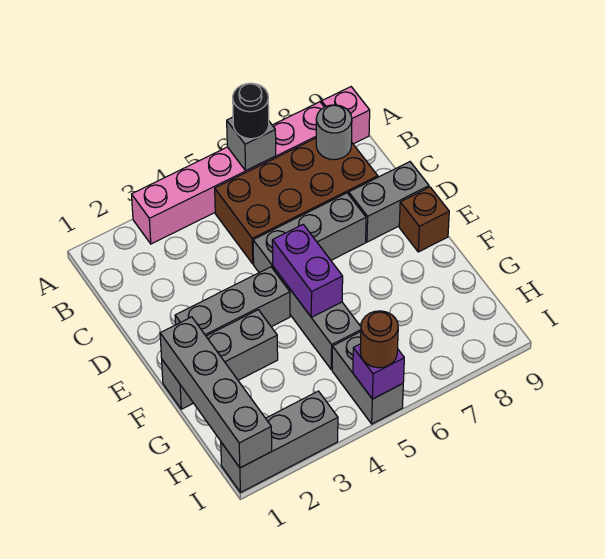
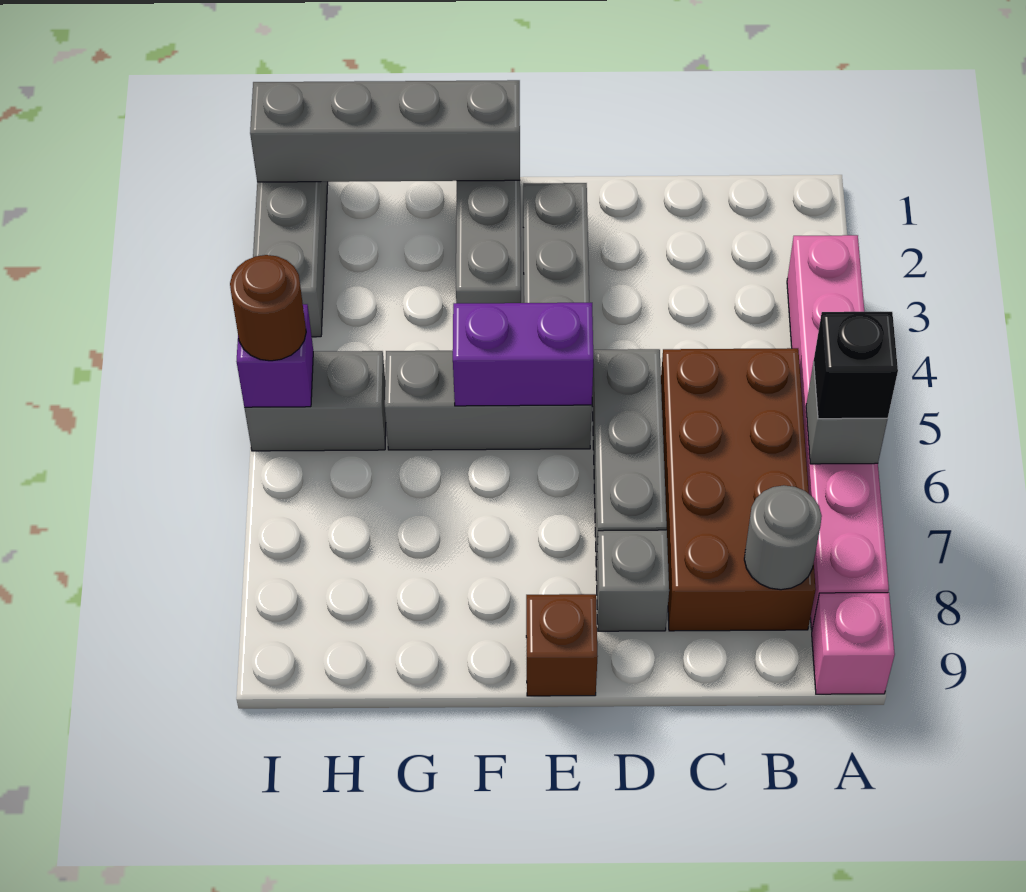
black round brick A6 level 3 -> black brick A6 level 3
grey brick D8:D9 level 1 -> grey brick D8 level 1

